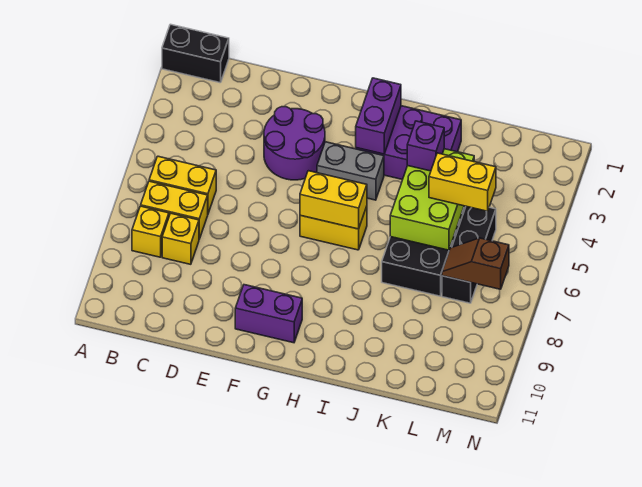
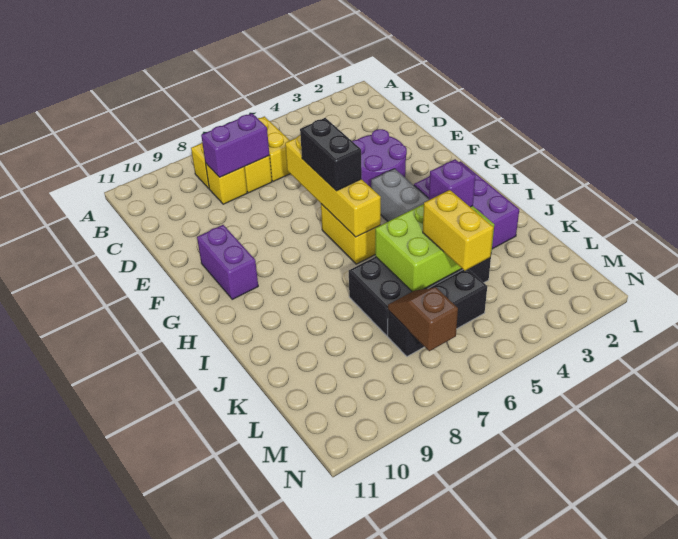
black brick A1:B1 level 1 -> black brick F6:G6 level 3
yellow brick G6:H6 level 2 -> yellow brick E6:H6 level 2
purple brick H2:H3 level 2 -> purple brick C7:C8 level 2

